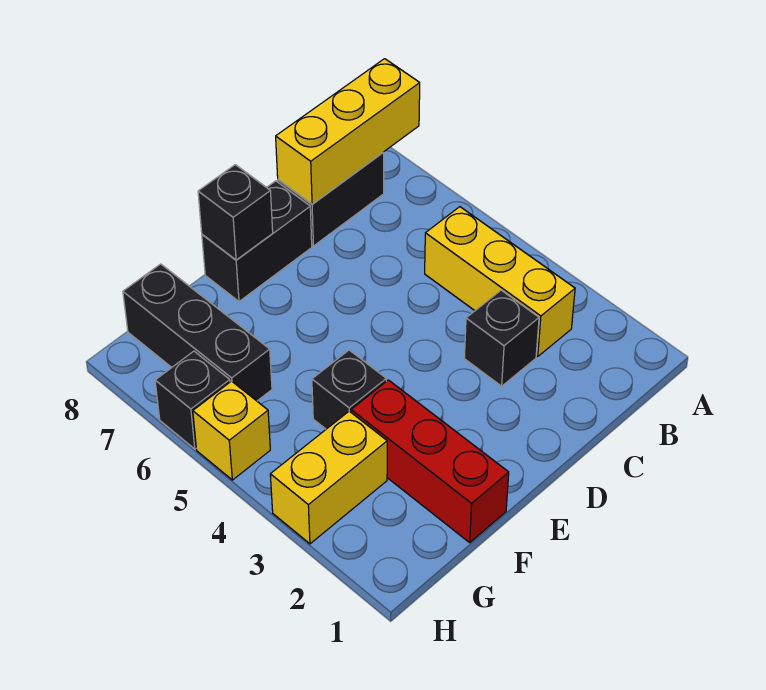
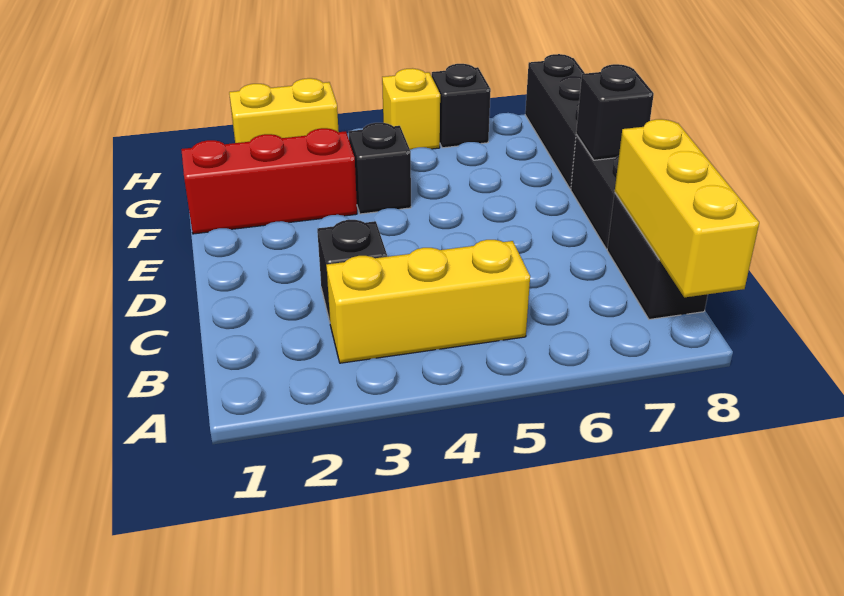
yellow brick G3:H3 level 1 -> yellow brick H2:H3 level 1
black brick G6:G8 level 1 -> black brick F8:H8 level 1

